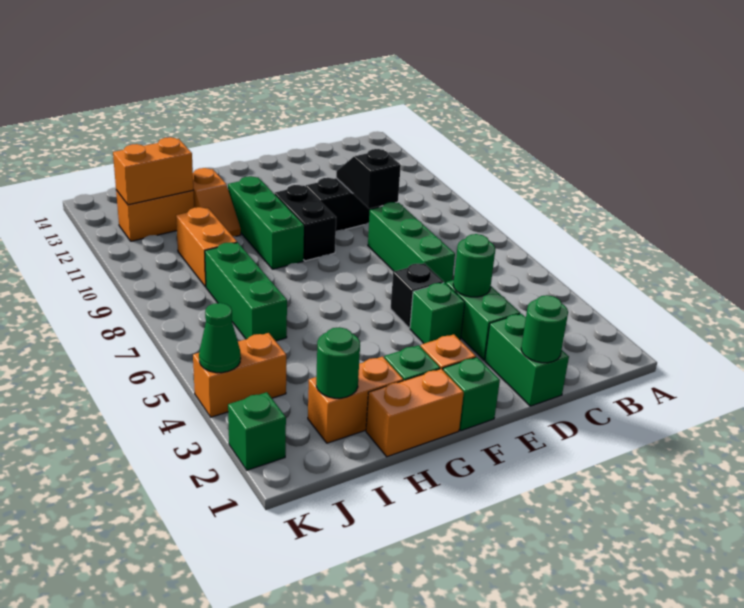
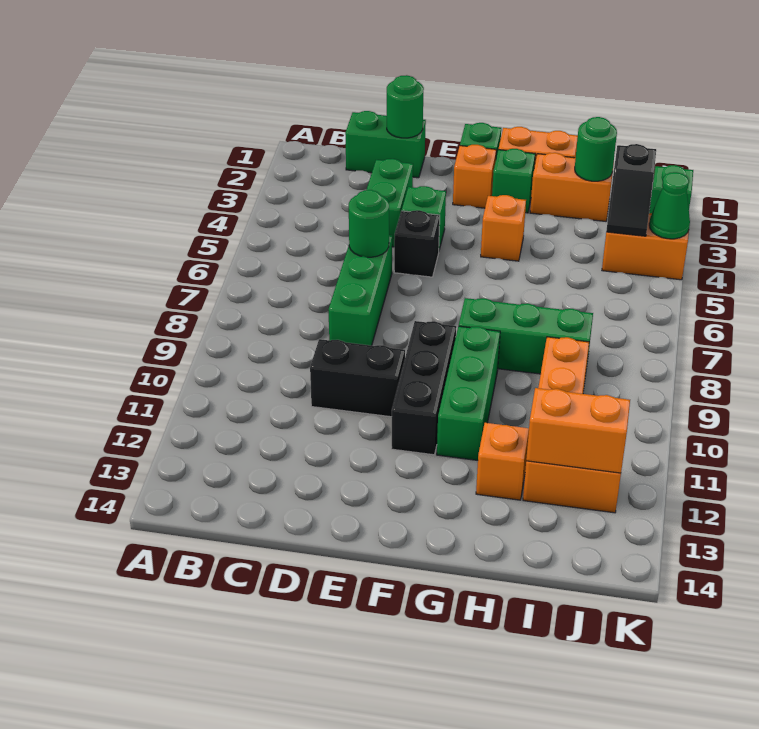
green brick D1:D2 level 1 -> green brick C1:D1 level 1
green round brick D4 level 2 -> green round brick D6 level 2
black slope D9:D10 level 2 top 9 -> black slope J3:J4 level 2 top 3
black brick F9:F10 level 1 -> black brick F9:F11 level 1
none -> orange brick G4 level 1
green brick I6:I8 level 1 -> green brick G8:I8 level 1

